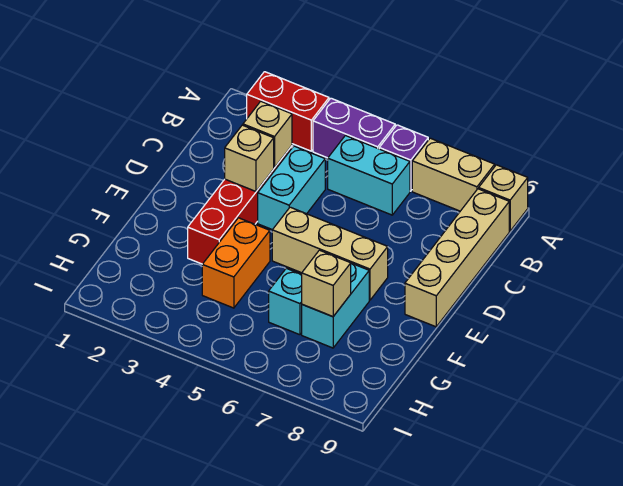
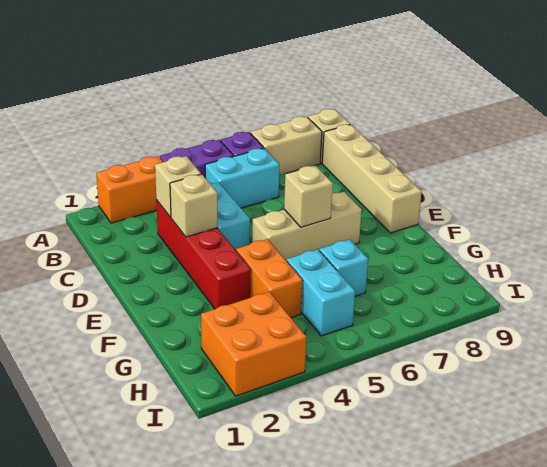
red brick A2:A3 level 1 -> orange brick A2:A3 level 1
cyan brick F7:G7 level 1 -> cyan brick G5:H5 level 1
tan brick G7 level 2 -> tan brick E6 level 2
none -> orange brick H2:I3 level 1

